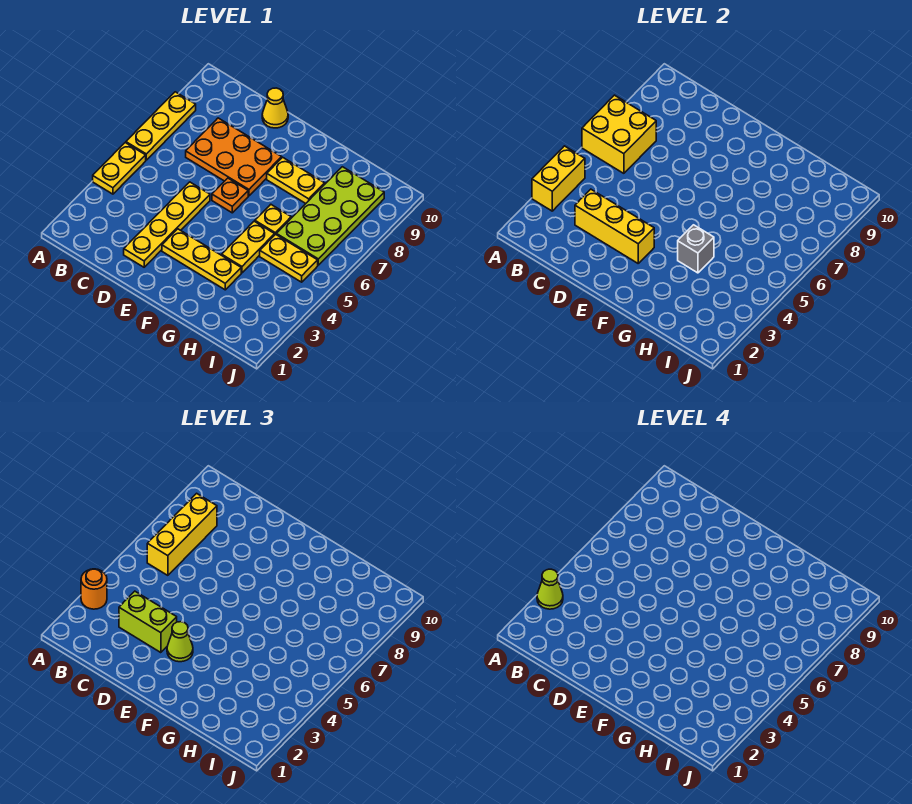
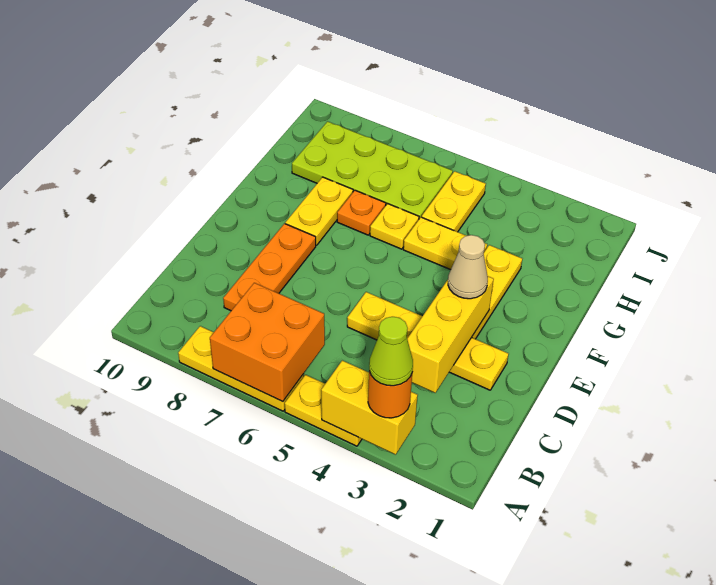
yellow brick A6:B7 level 2 -> orange brick A6:B7 level 2
yellow brick B6:B8 level 3 -> none
lime brick C3:D3 level 3 -> none
orange plate C7:E8 level 1 -> orange plate C8:E8 level 1
yellow cone D10 level 1 -> none
lime cone E3 level 3 -> tan cone E3 level 3
orange plate E6 level 1 -> orange plate G7 level 1
grey brick G4 level 2 -> none

